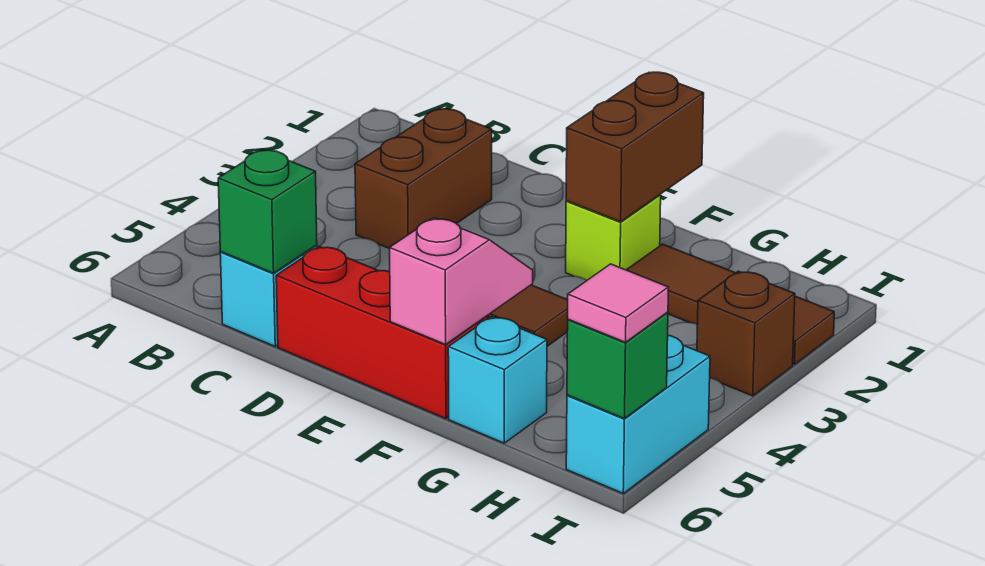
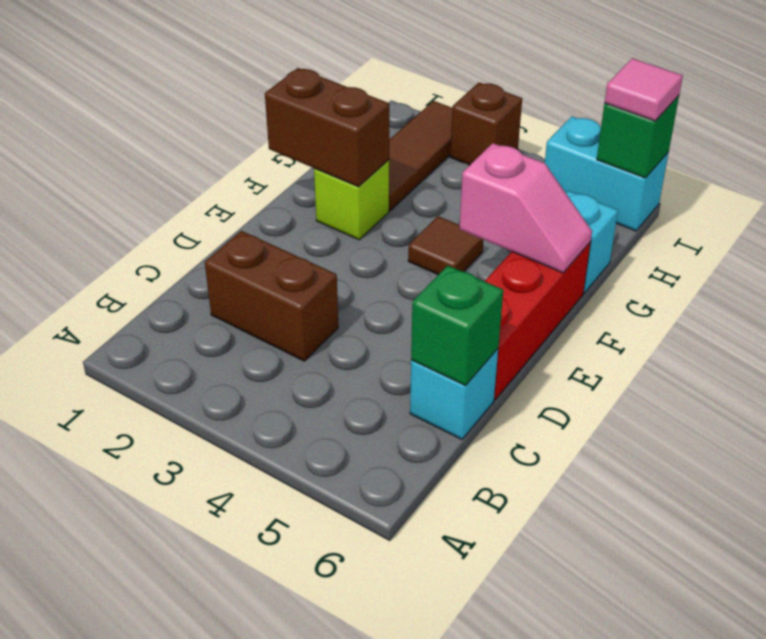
pink slope F5:F6 level 2 top 6 -> pink slope F5:F6 level 2 top 5

